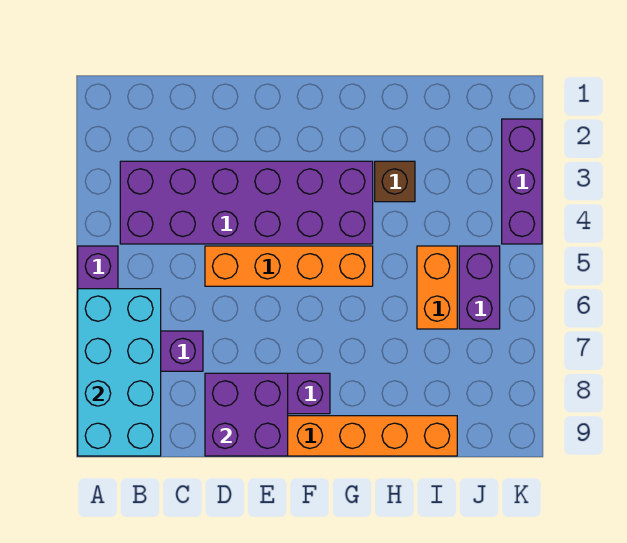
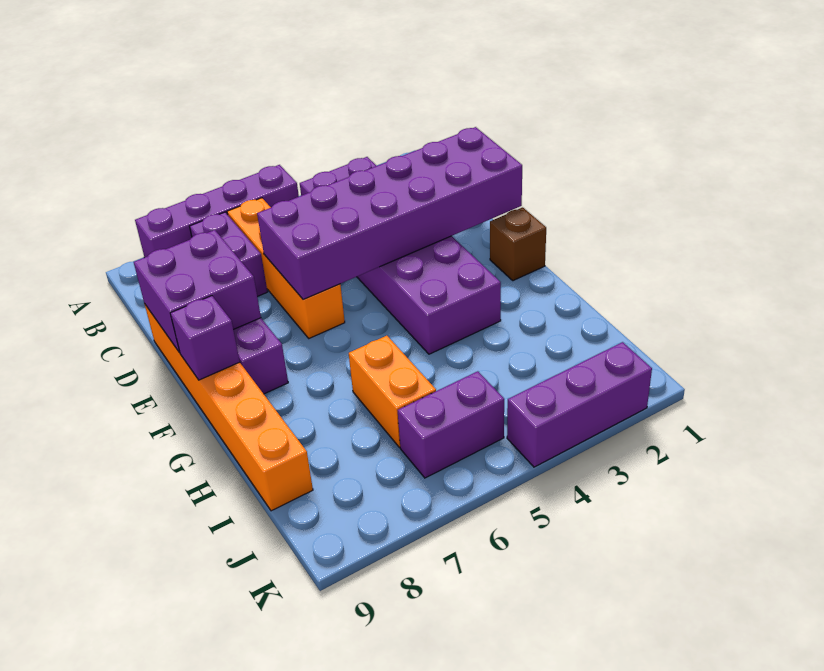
cyan brick A6:B9 level 2 -> none
none -> purple brick D1:E6 level 2
orange brick D5:G5 level 1 -> orange brick B6:E6 level 1
none -> purple brick F9 level 2
brown brick H3 level 1 -> brown brick F1 level 1
orange brick I5:I6 level 1 -> orange brick H6:I6 level 1

